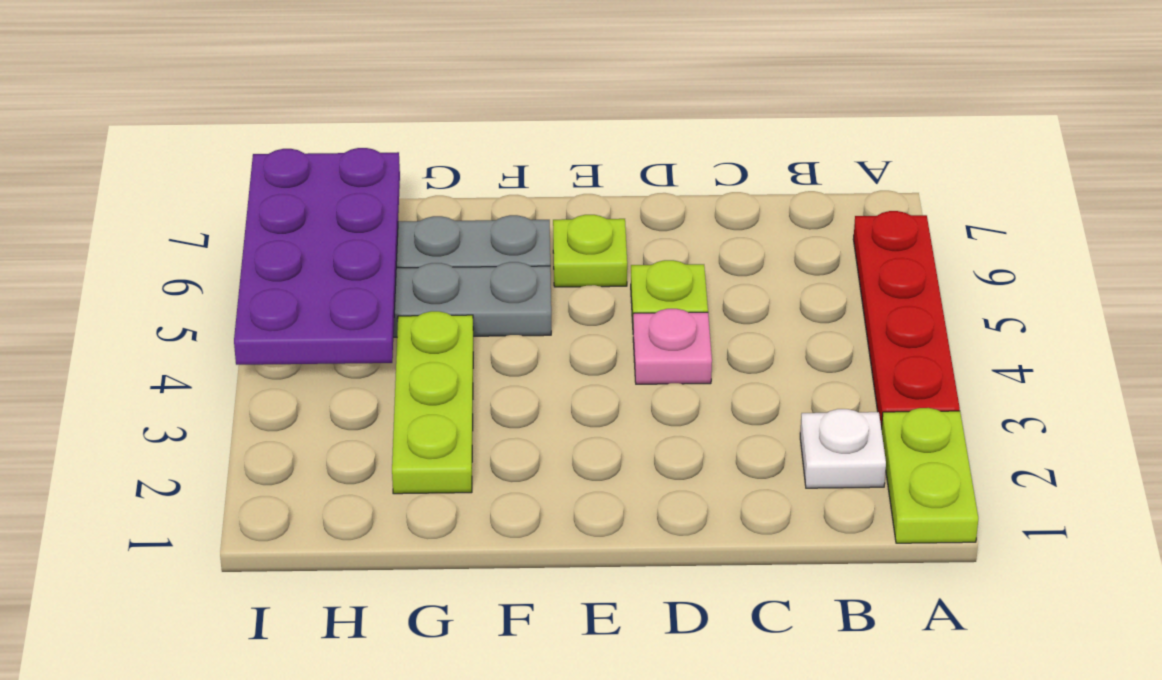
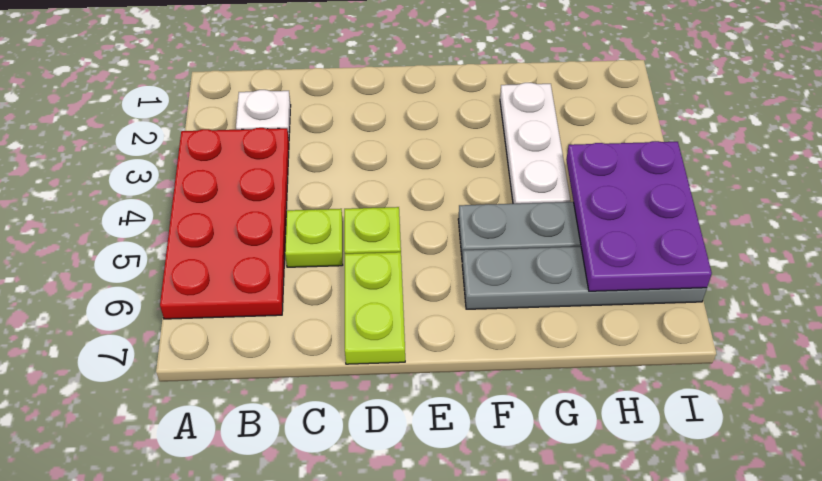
lime plate A1:A2 level 1 -> lime plate D6:D7 level 1
red plate A3:A6 level 1 -> red plate A3:B6 level 1
pink plate D4 level 1 -> none
lime plate E6 level 1 -> lime plate C5 level 1
lime plate G2:G4 level 1 -> white plate G2:G4 level 1
purple plate H4:I7 level 2 -> purple plate H4:I6 level 2

